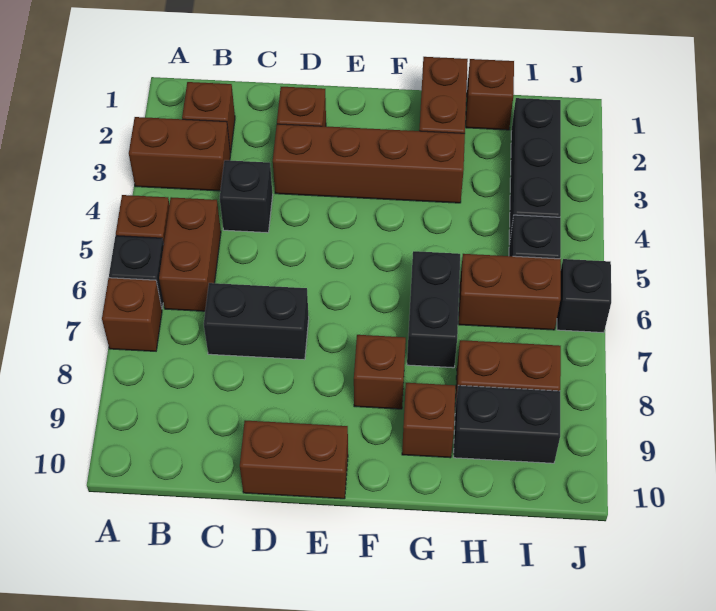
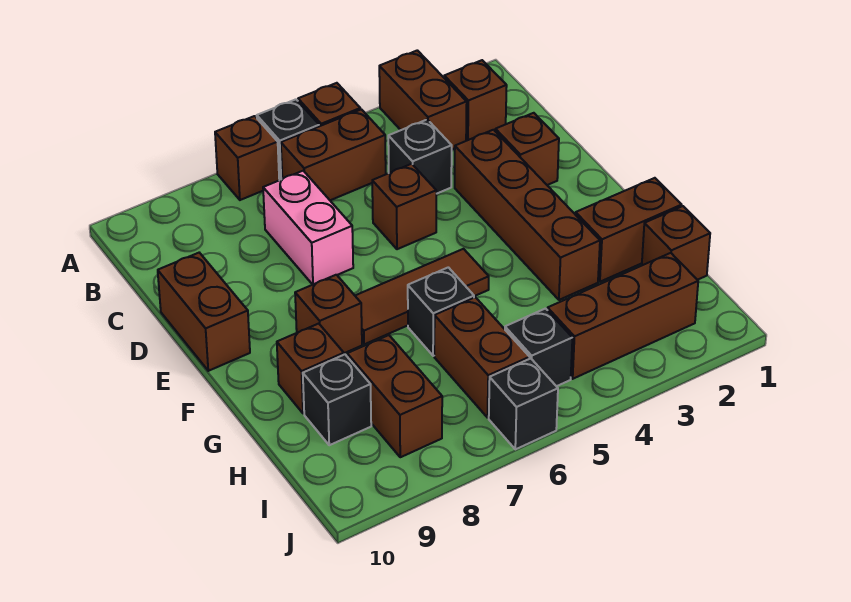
black brick C7:D7 level 1 -> pink brick C7:D7 level 1
none -> brown brick D5 level 1
none -> brown tile F5:F7 level 1
black brick G6:G7 level 1 -> black brick G6 level 1
black brick H9:I9 level 1 -> black brick H9 level 1
black brick I2:I4 level 1 -> brown brick I2:I4 level 1

